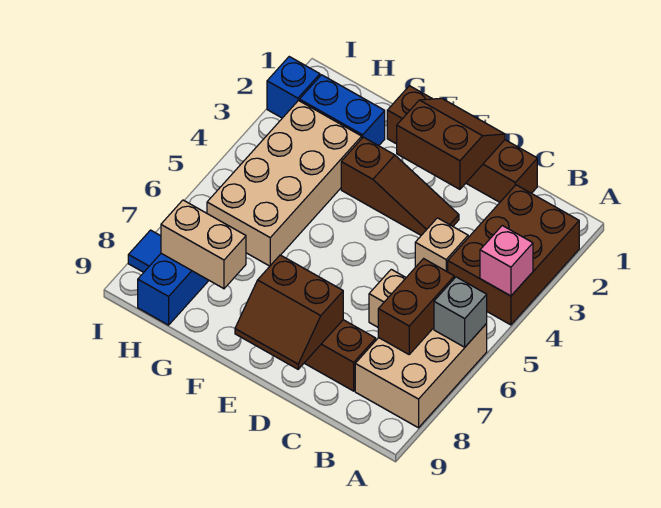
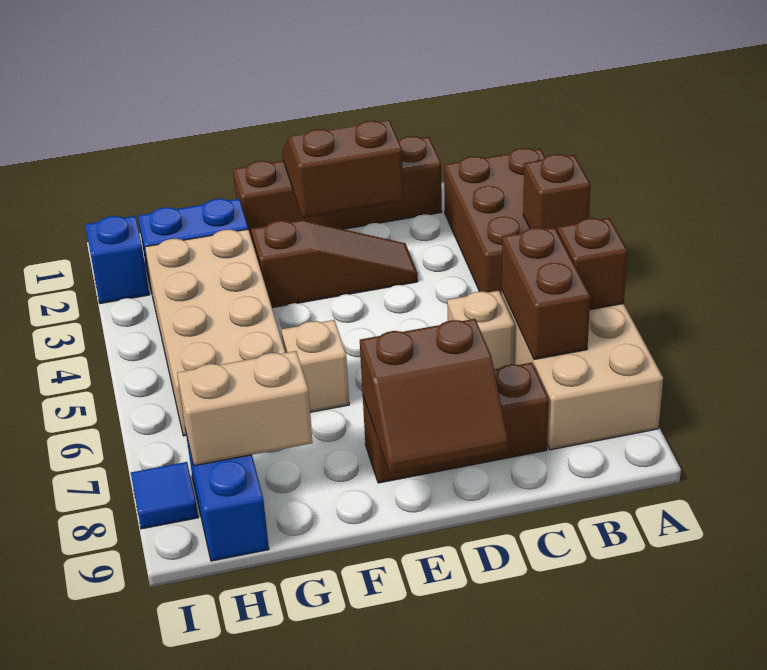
pink brick A4 level 2 -> brown brick A4 level 2
grey brick A6 level 2 -> brown brick A6 level 2
tan brick C4 level 1 -> tan brick F6 level 1

